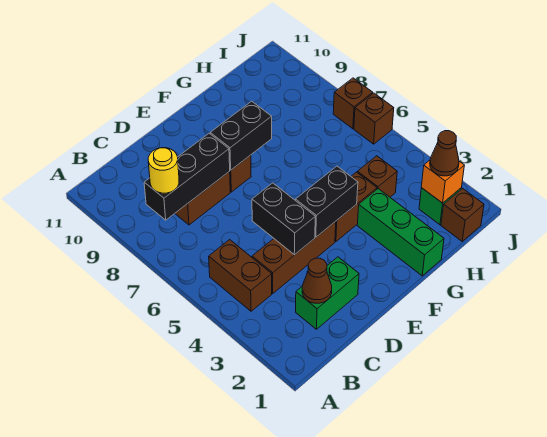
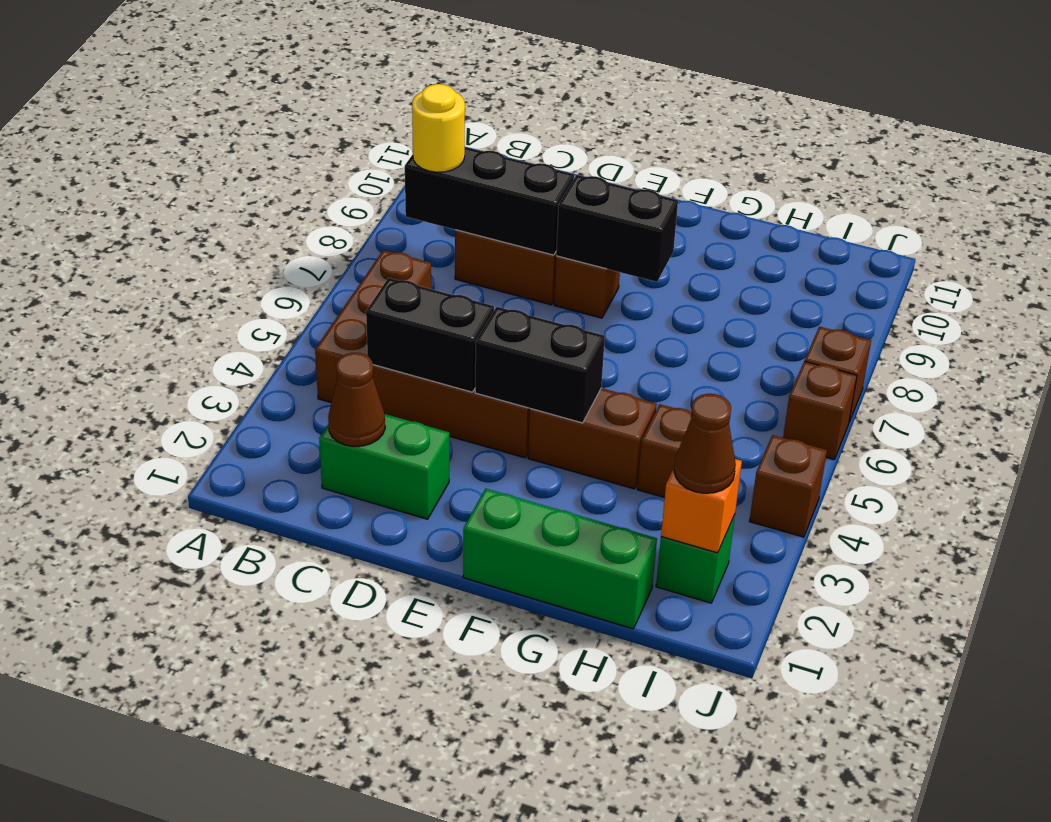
brown brick B4:B5 level 1 -> brown brick B4:B6 level 1
black brick D4:D5 level 2 -> black brick C4:D4 level 2
green brick G1:G3 level 1 -> green brick F1:H1 level 1
brown brick I1 level 1 -> brown brick J4 level 1

